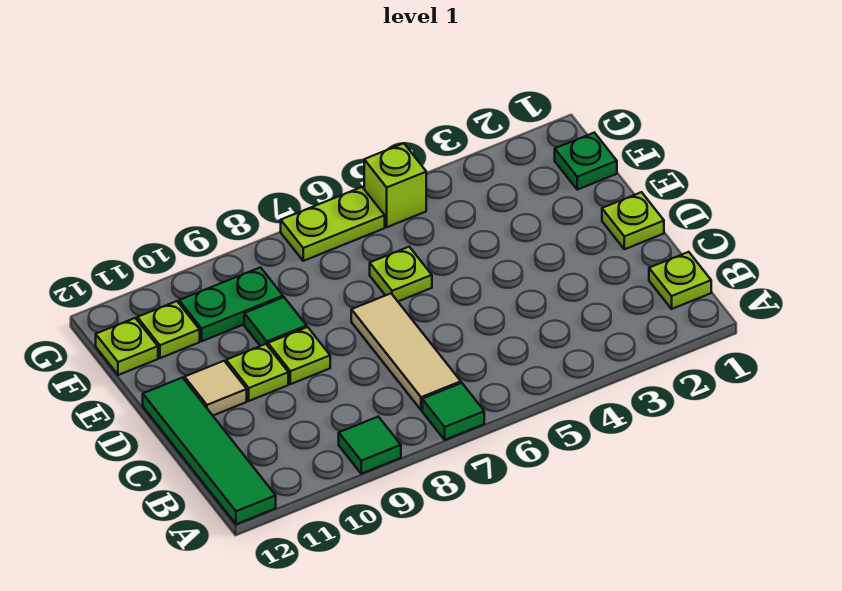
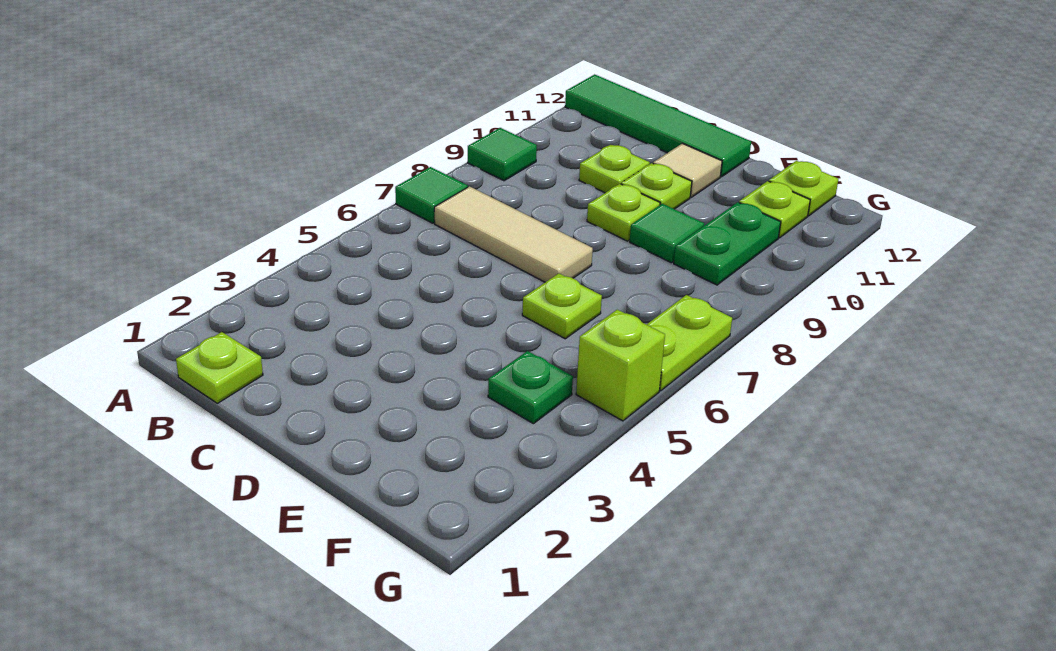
lime plate D1 level 1 -> lime plate C10 level 1
green plate F1 level 1 -> green plate F4 level 1

